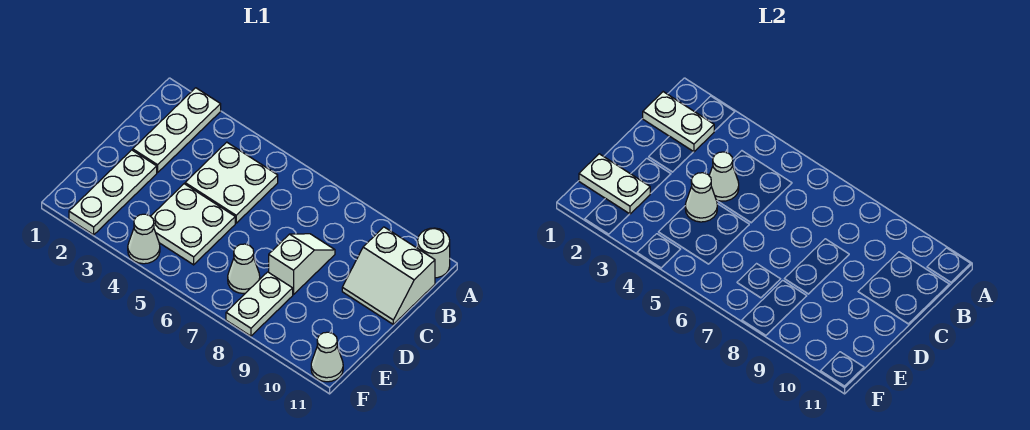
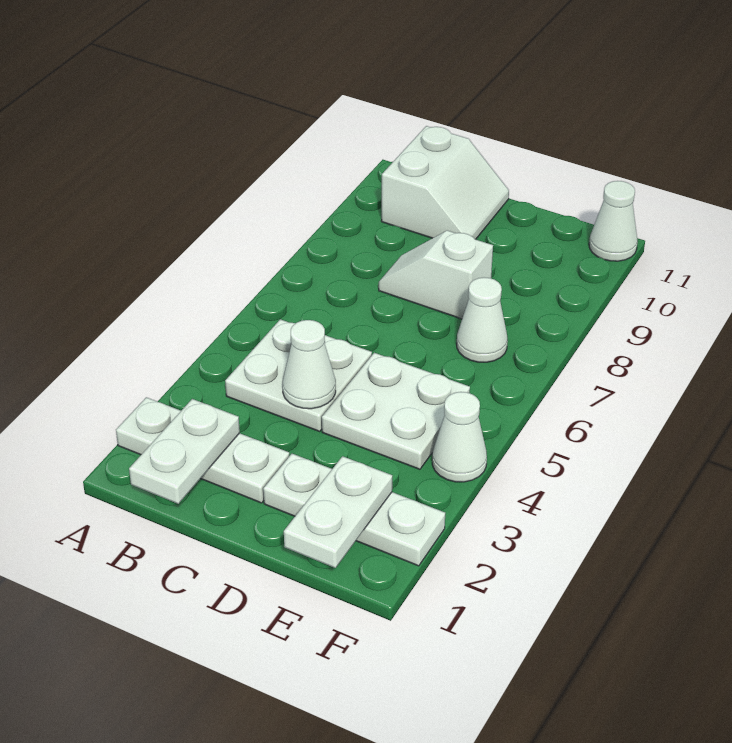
white round brick A11 level 1 -> none
white cone D4 level 2 -> none
white plate E8:F8 level 1 -> none

